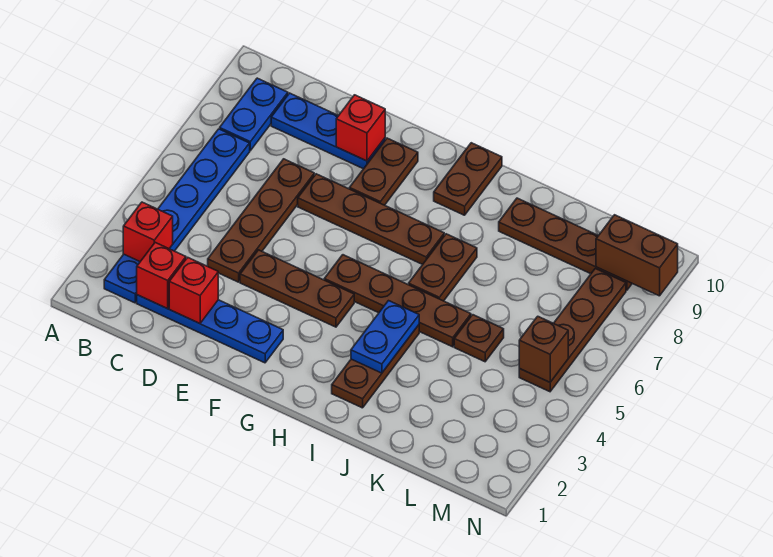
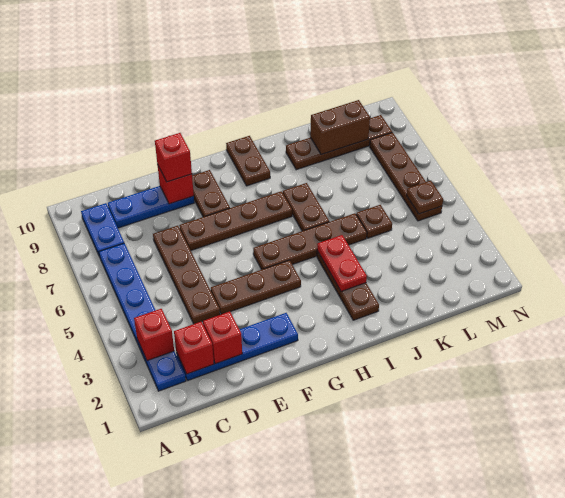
none -> red brick E9 level 3
blue plate I3:I4 level 2 -> red plate I3:I4 level 2
brown brick M5 level 2 -> brown plate M5 level 2
brown brick M9:N9 level 2 -> brown brick K9:L9 level 2

